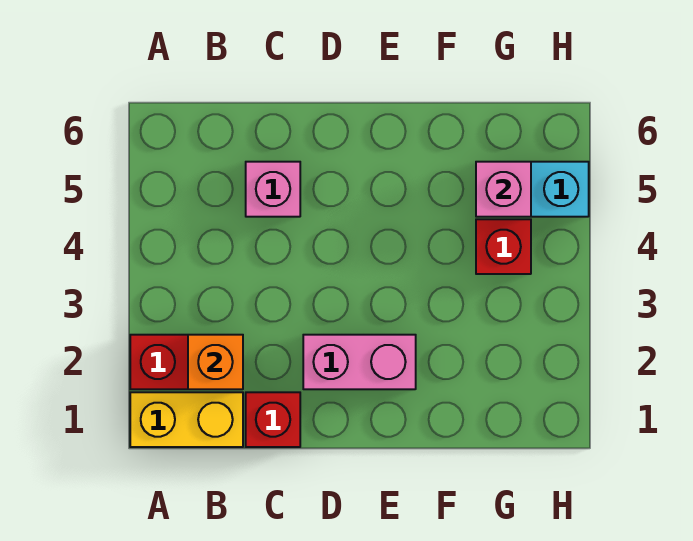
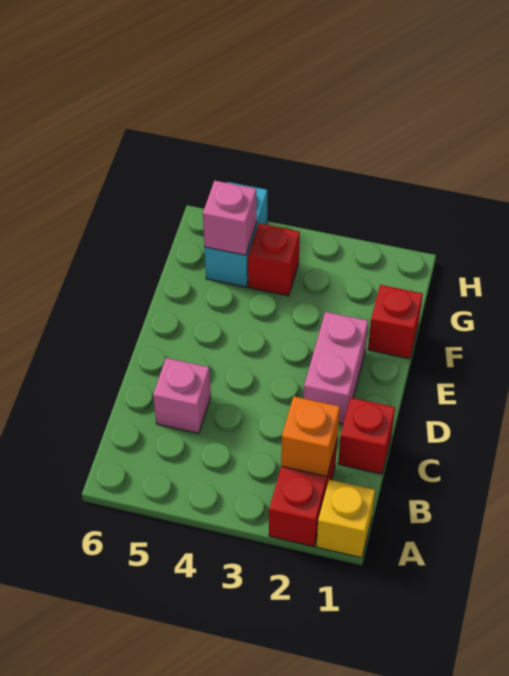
yellow brick A1:B1 level 1 -> yellow brick A1 level 1
none -> red brick F1 level 1

